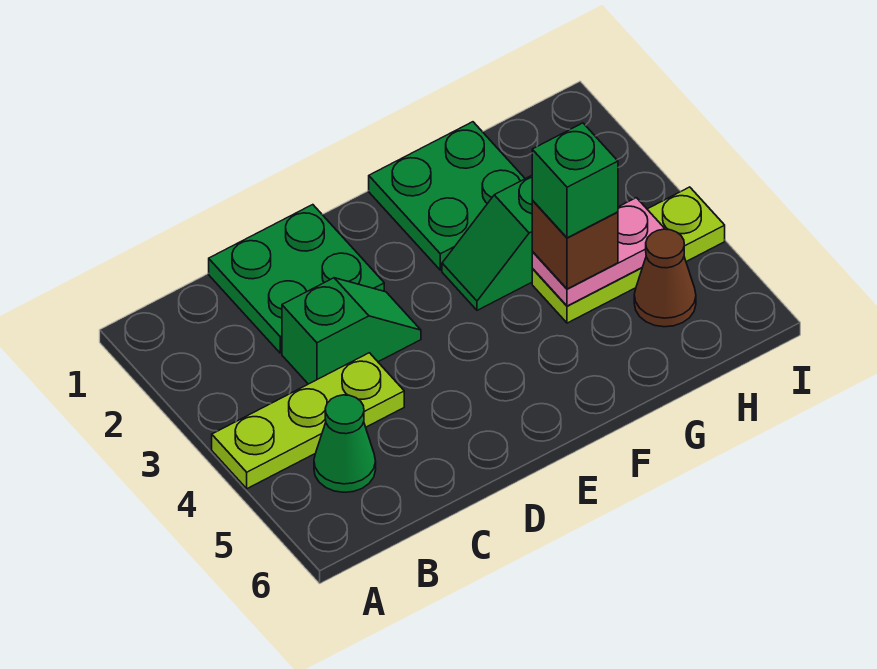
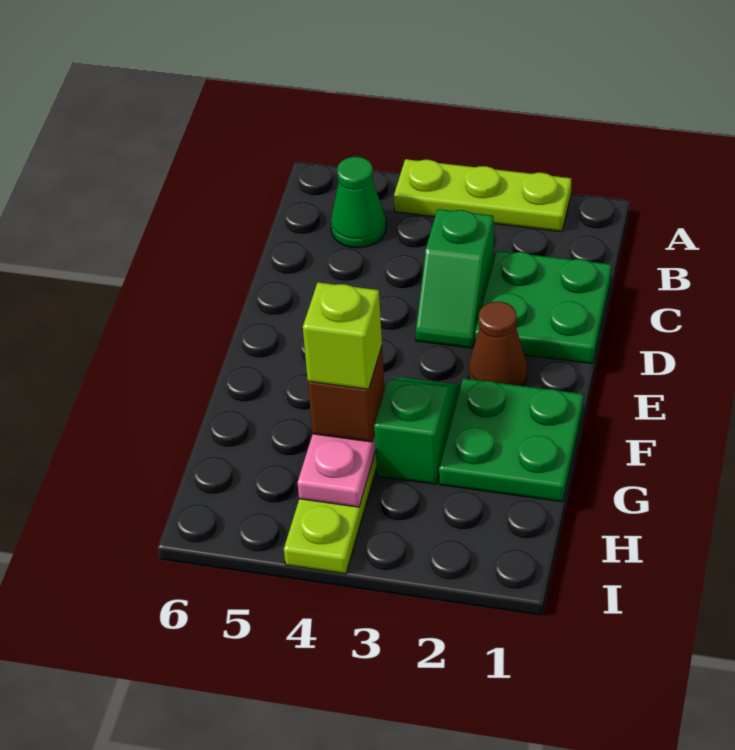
lime plate A4:C4 level 1 -> lime plate A2:A4 level 1
green brick G4 level 4 -> lime brick G4 level 4
brown cone H5 level 1 -> brown cone E2 level 1

